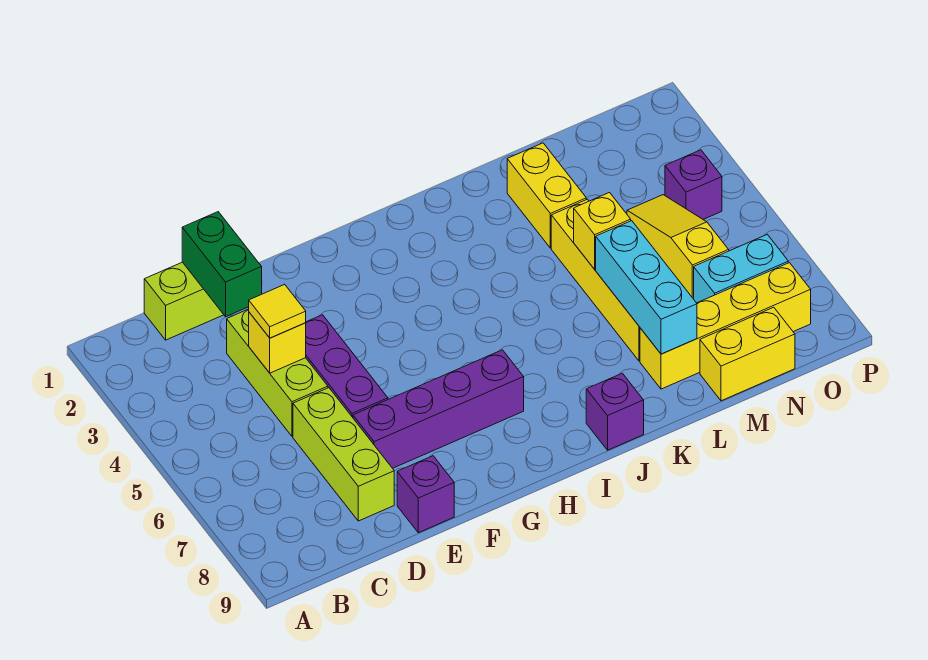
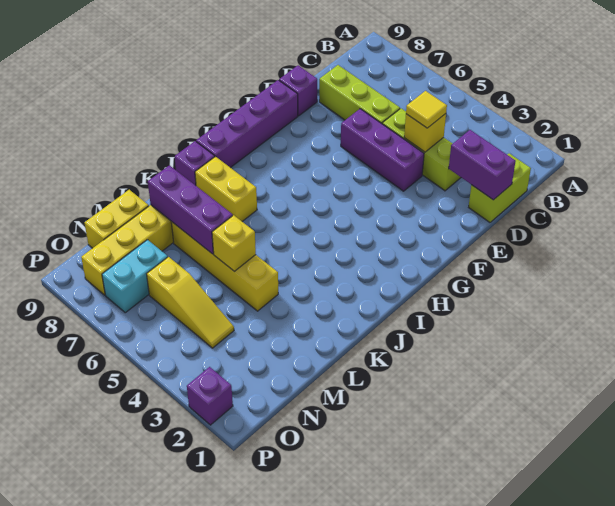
green brick D1:D2 level 2 -> purple brick D1:D2 level 2
purple brick E7:H7 level 1 -> purple brick F9:I9 level 1
yellow brick L2:L3 level 1 -> yellow brick J7:J8 level 1
cyan brick L6:L8 level 2 -> purple brick L6:L8 level 2
purple brick O4 level 1 -> purple brick P2 level 1

